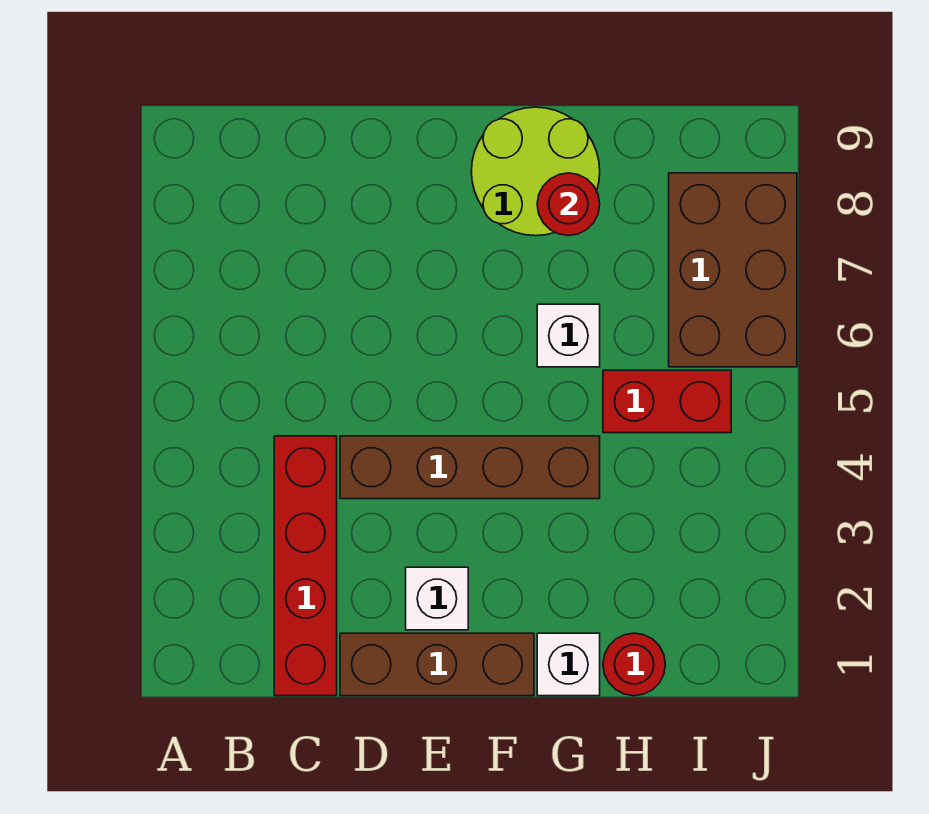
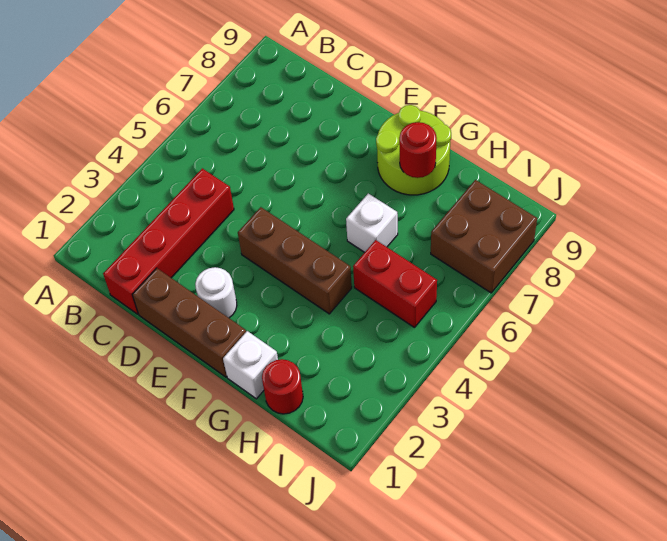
brown brick D4:G4 level 1 -> brown brick E4:G4 level 1
white brick E2 level 1 -> white round brick E2 level 1
brown brick I6:J8 level 1 -> brown brick I7:J8 level 1

